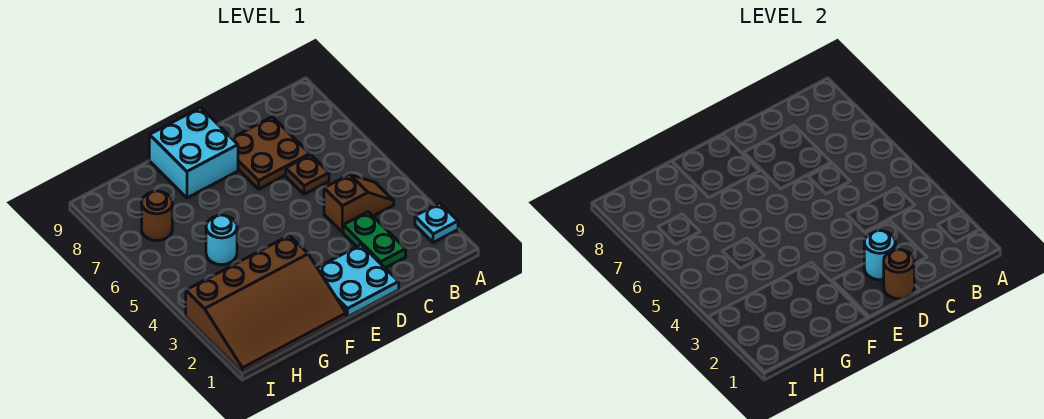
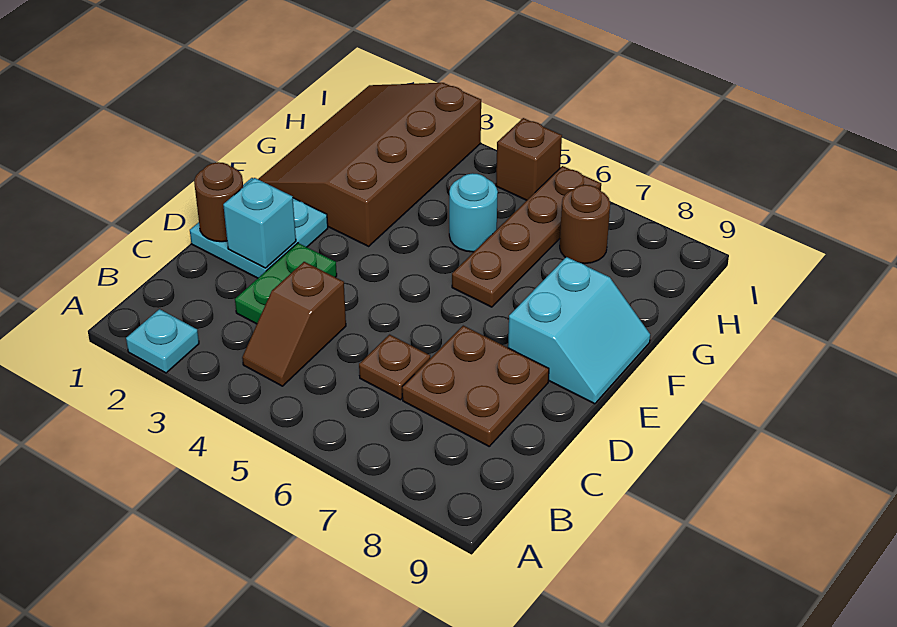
green plate C2:C3 level 1 -> green plate C3:D3 level 1
cyan round brick D2 level 2 -> cyan brick D2 level 2
cyan brick E8:F9 level 1 -> cyan slope E8:F9 level 1 top 8
none -> brown plate F6:I6 level 1
none -> brown brick I5 level 1

